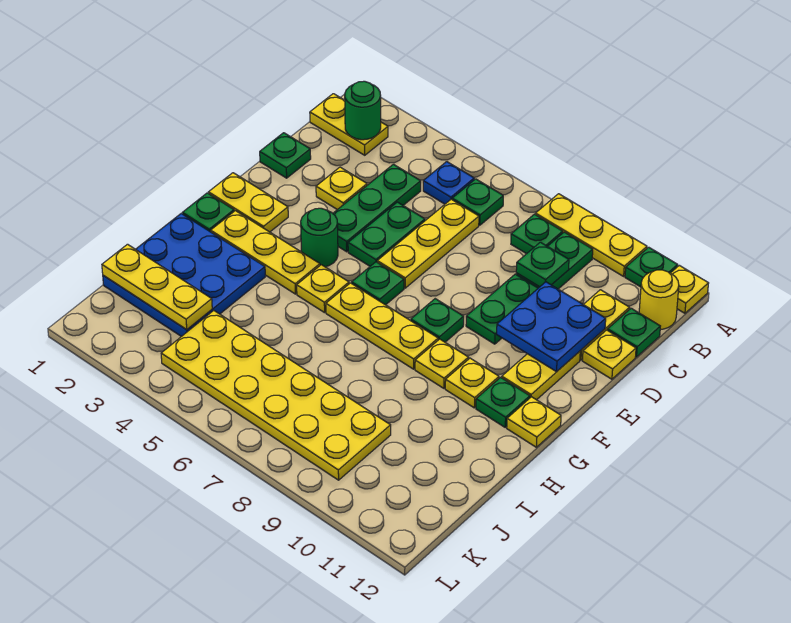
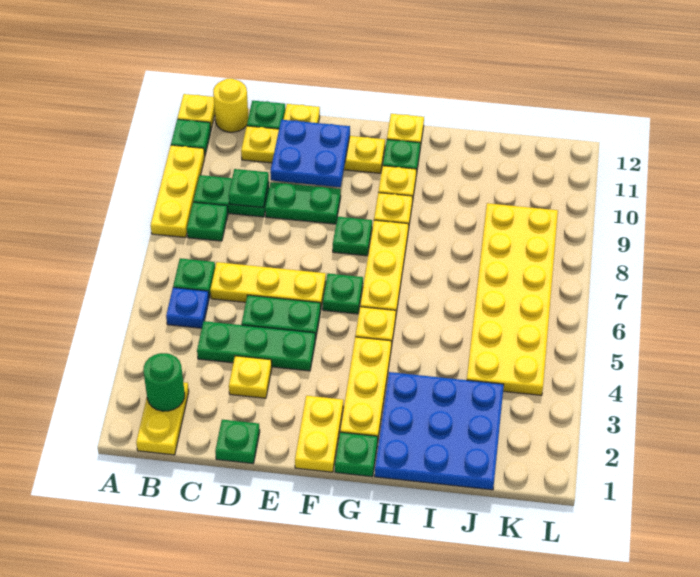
green round brick F4 level 1 -> none
yellow plate J1:J3 level 2 -> none

